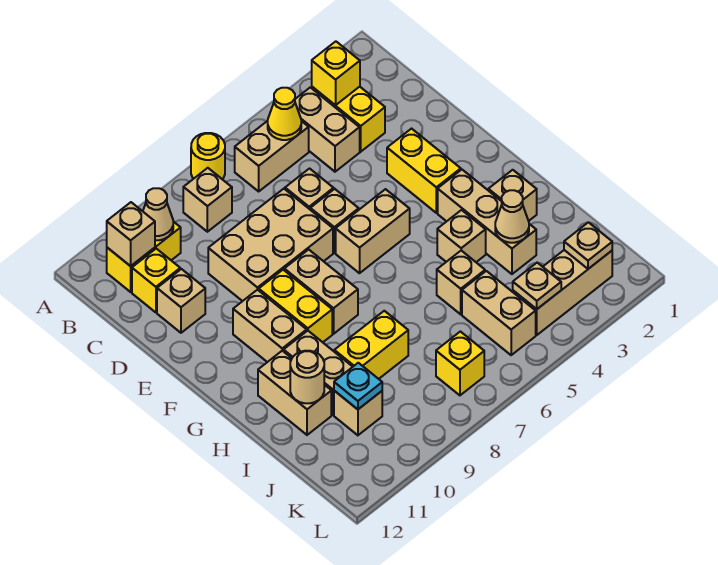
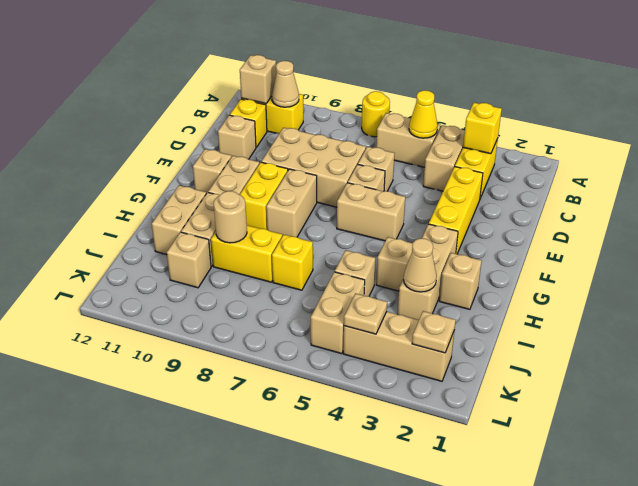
tan brick B8 level 1 -> tan brick F11 level 1
yellow brick E3:F3 level 1 -> yellow brick D3:F3 level 1
tan round brick I11 level 2 -> tan round brick I9 level 2
cyan plate J10 level 2 -> none
yellow brick K7 level 1 -> yellow brick I7 level 1

